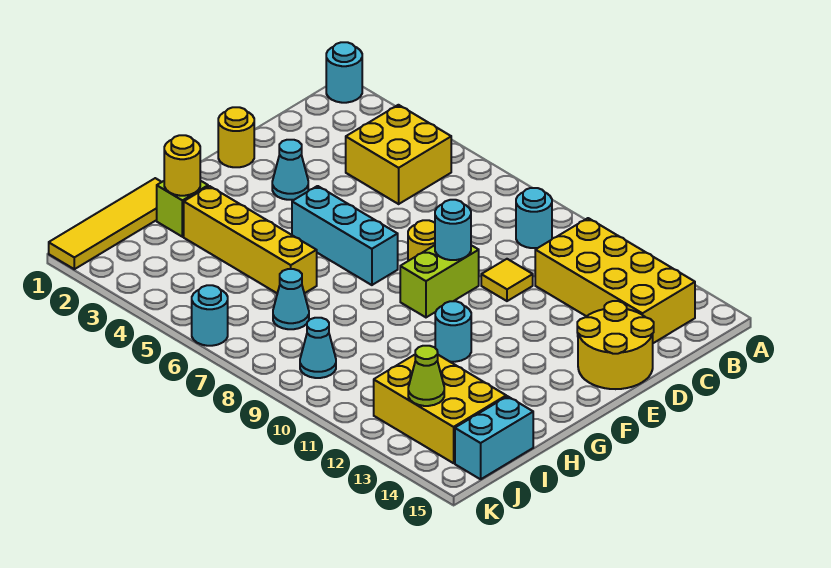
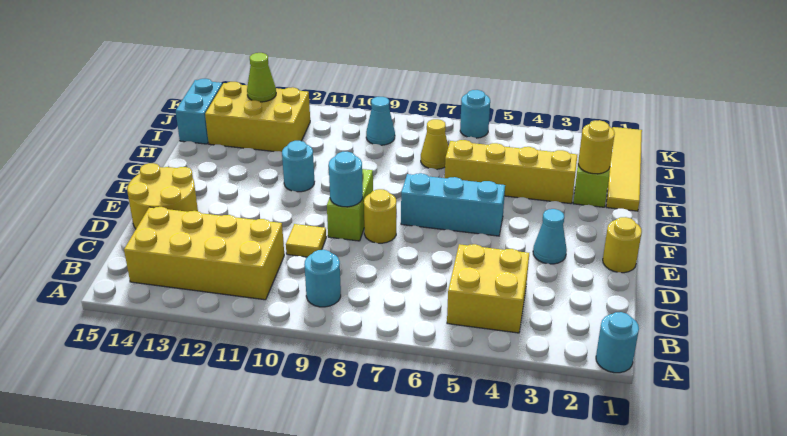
cyan cone I7 level 1 -> yellow cone I7 level 1

